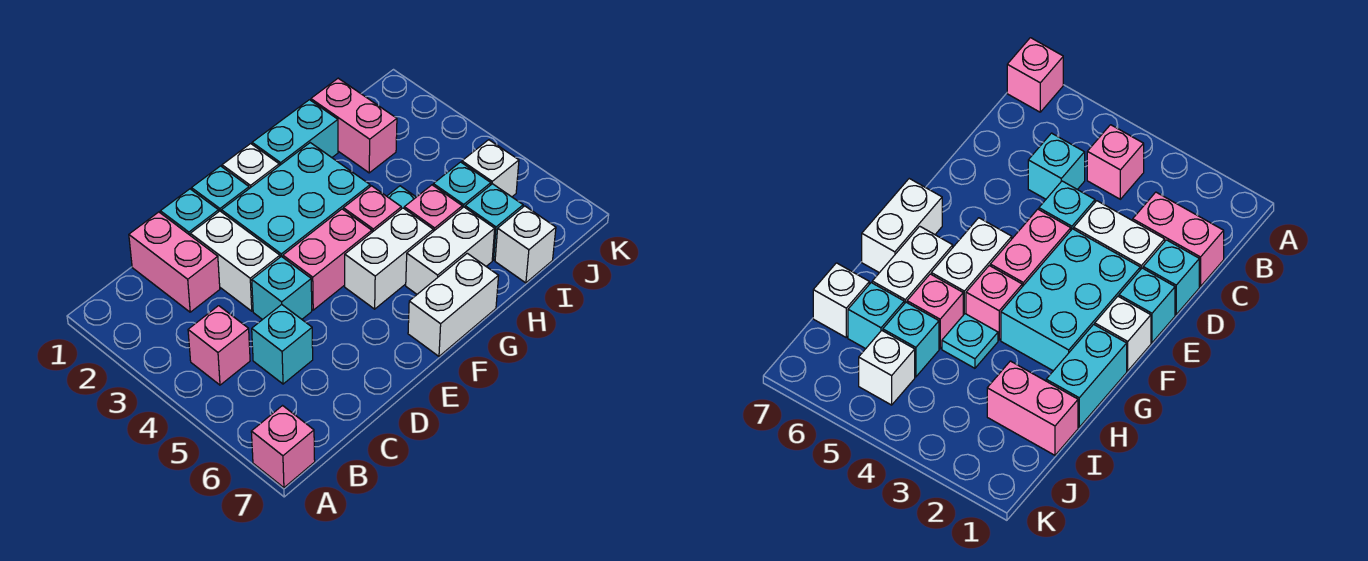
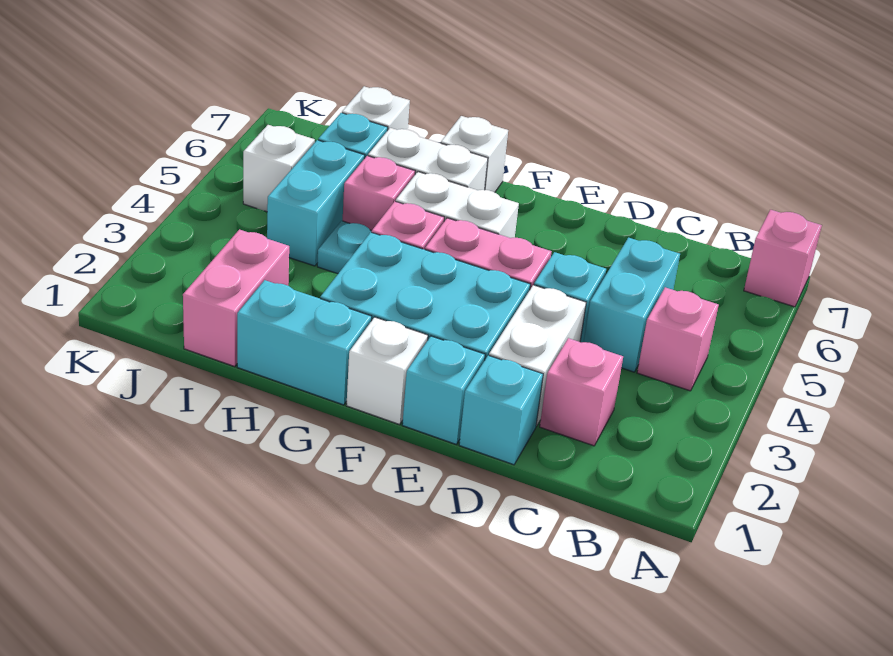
pink brick C1:C2 level 1 -> pink brick C2 level 1
cyan brick C5 level 1 -> cyan brick C4:C5 level 1
white brick F7:G7 level 1 -> white brick G7 level 1
cyan brick I5 level 1 -> cyan brick I4:I5 level 1

